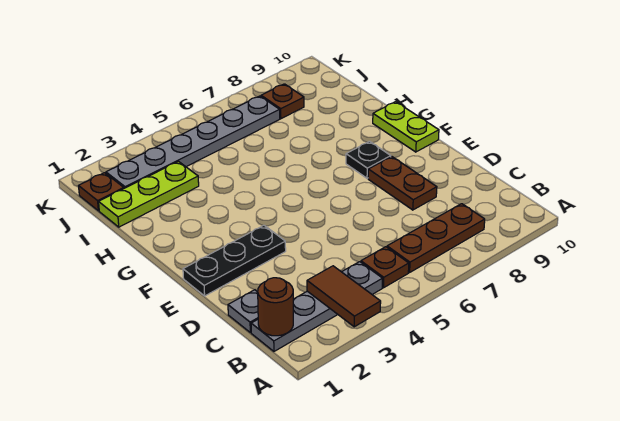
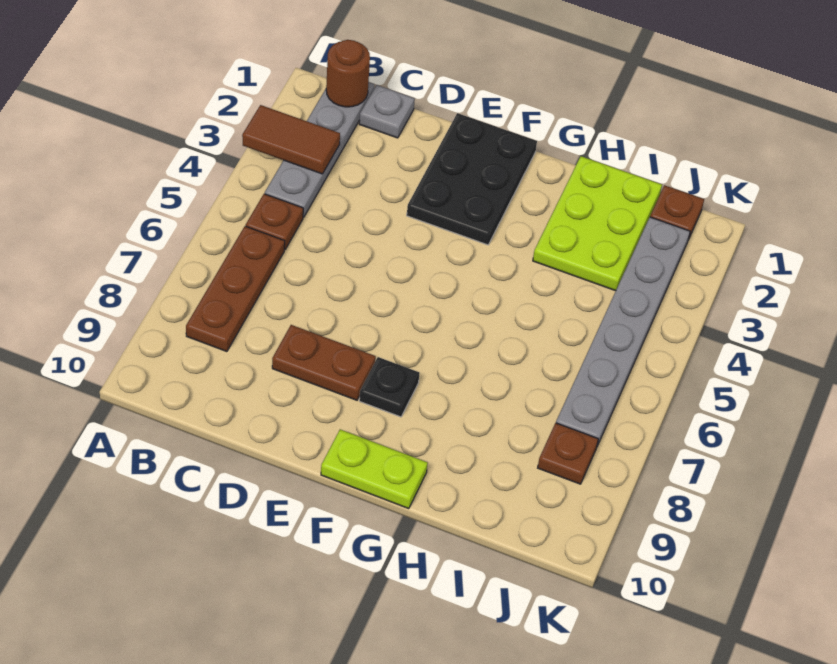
black plate E1:E3 level 1 -> black plate E1:F3 level 1
lime plate I1:I3 level 1 -> lime plate H1:I3 level 1

